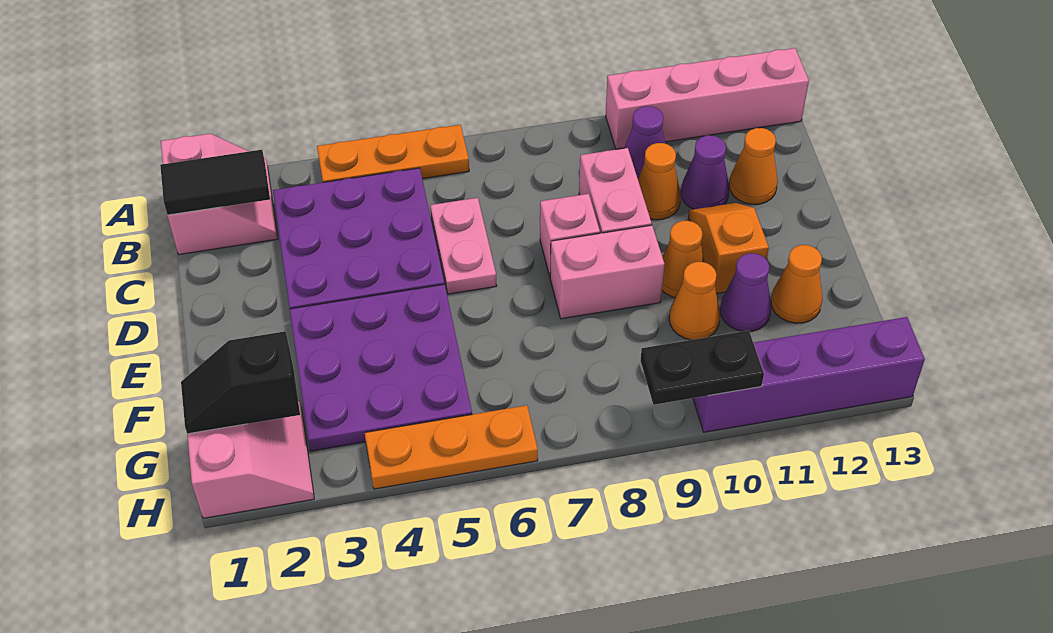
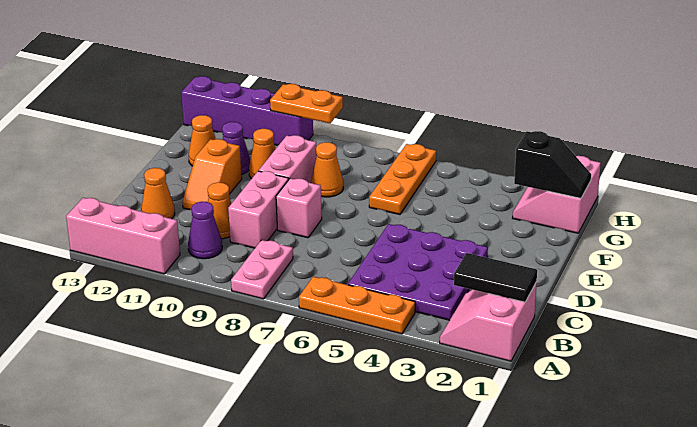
pink brick A10:A13 level 1 -> pink brick A11:A13 level 1
pink plate C6:D6 level 1 -> pink plate A8:B8 level 1
purple cone C11 level 1 -> none
purple plate E3:G5 level 1 -> none
pink brick E8:E9 level 1 -> pink brick E9:F9 level 1
orange cone E10 level 1 -> orange cone F8 level 1
orange plate H4:H6 level 1 -> orange plate F6:H6 level 1
black plate H9:H10 level 2 -> orange plate H9:H10 level 2

